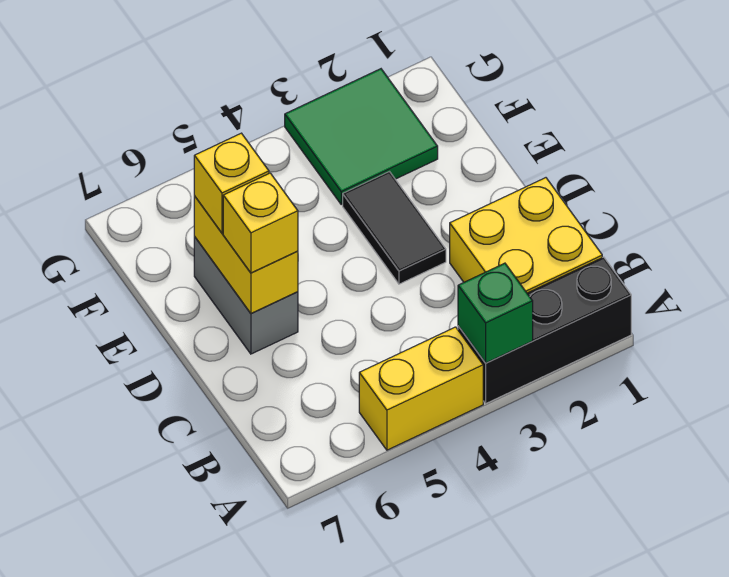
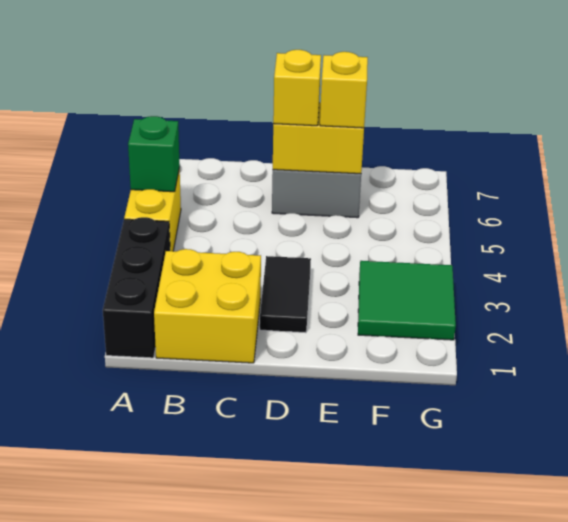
green brick A3 level 2 -> green brick A5 level 2
black tile D3:E3 level 1 -> black tile D2:D3 level 1

